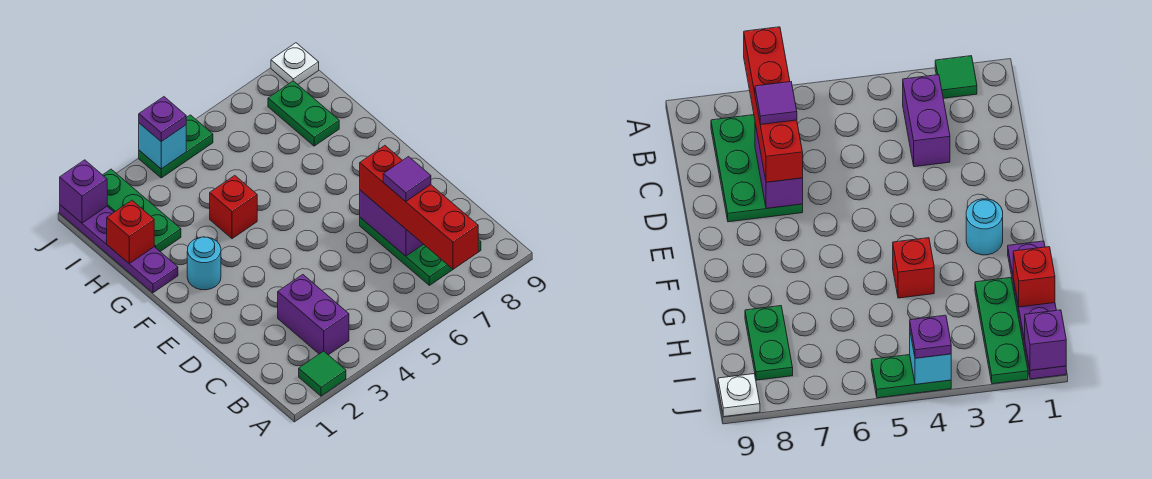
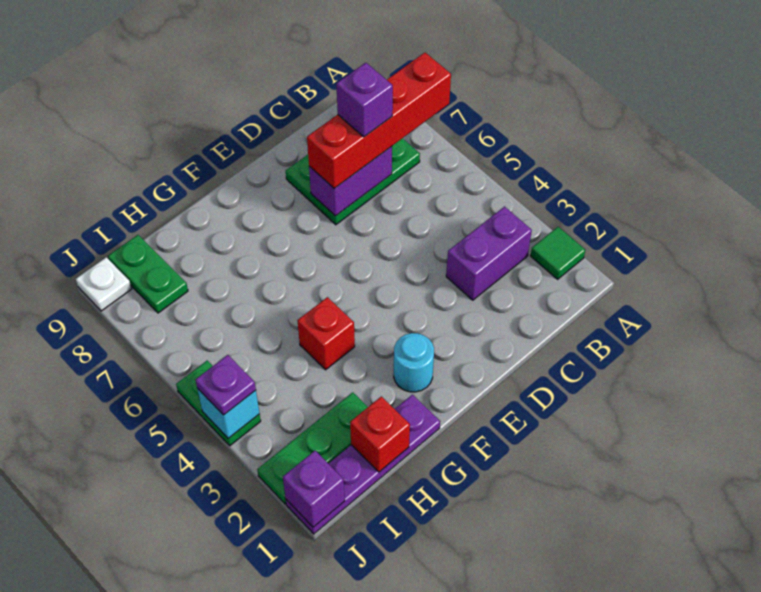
purple tile C7 level 4 -> purple brick C7 level 4
green plate H8:I8 level 1 -> green plate I8:I9 level 1

